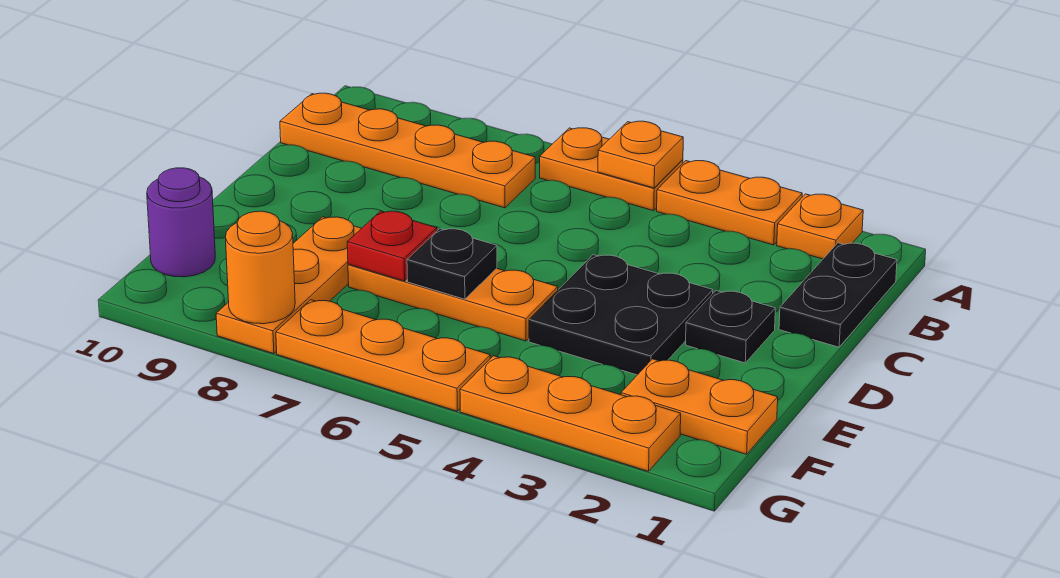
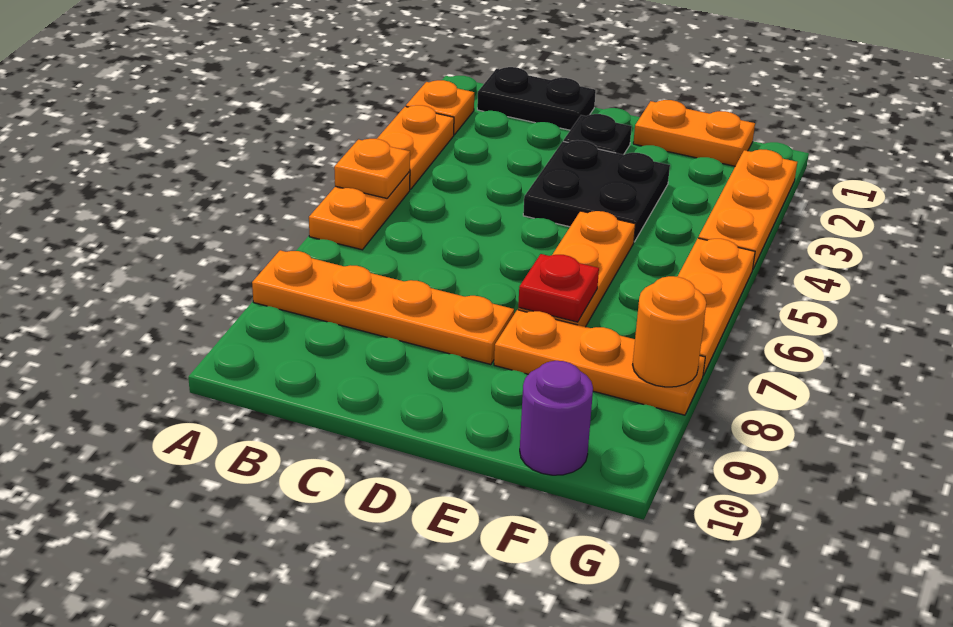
orange plate B7:B10 level 1 -> orange plate A8:D8 level 1
black plate E6 level 2 -> none
orange plate F1:F2 level 1 -> orange plate E1:F1 level 1

